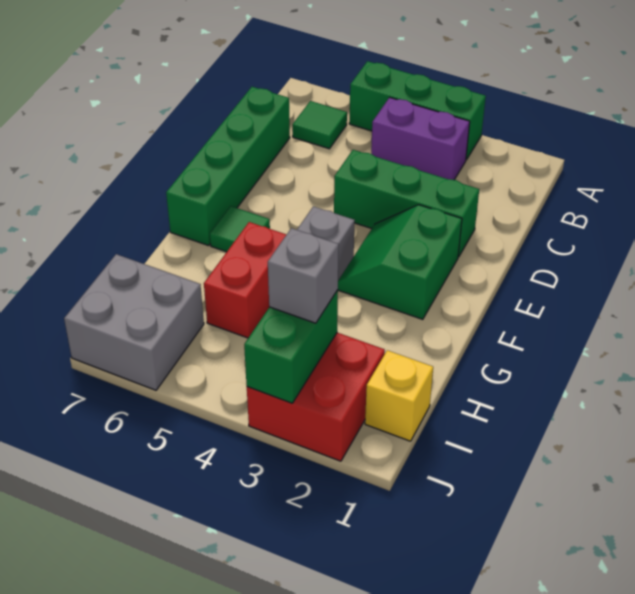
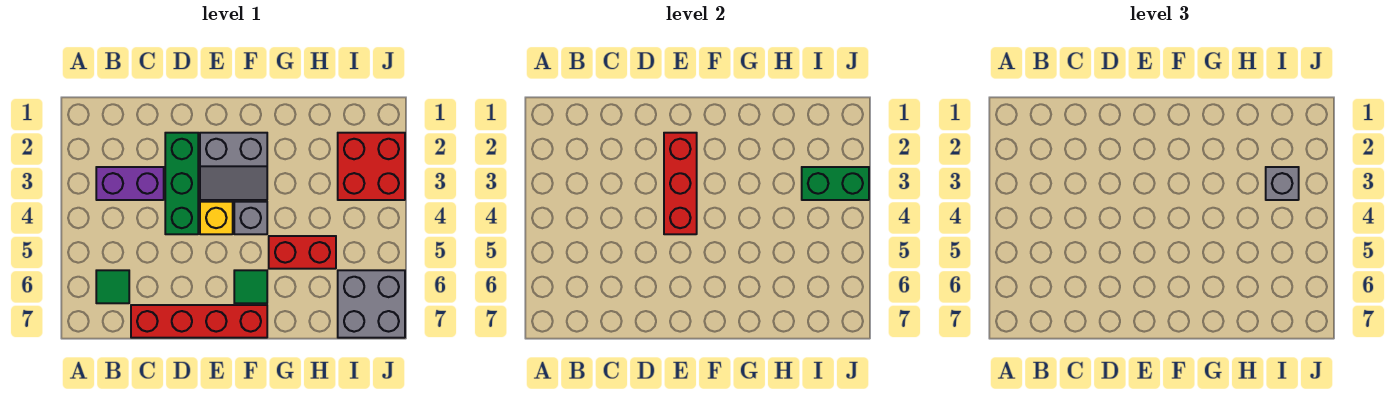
green brick A3:A5 level 1 -> none
purple brick B3:B4 level 1 -> purple brick B3:C3 level 1
green brick C7:F7 level 1 -> red brick C7:F7 level 1
green slope E2:F3 level 1 top 2 -> grey slope E2:F3 level 1 top 2
none -> red brick E2:E4 level 2
yellow brick I1 level 1 -> yellow brick E4 level 1

